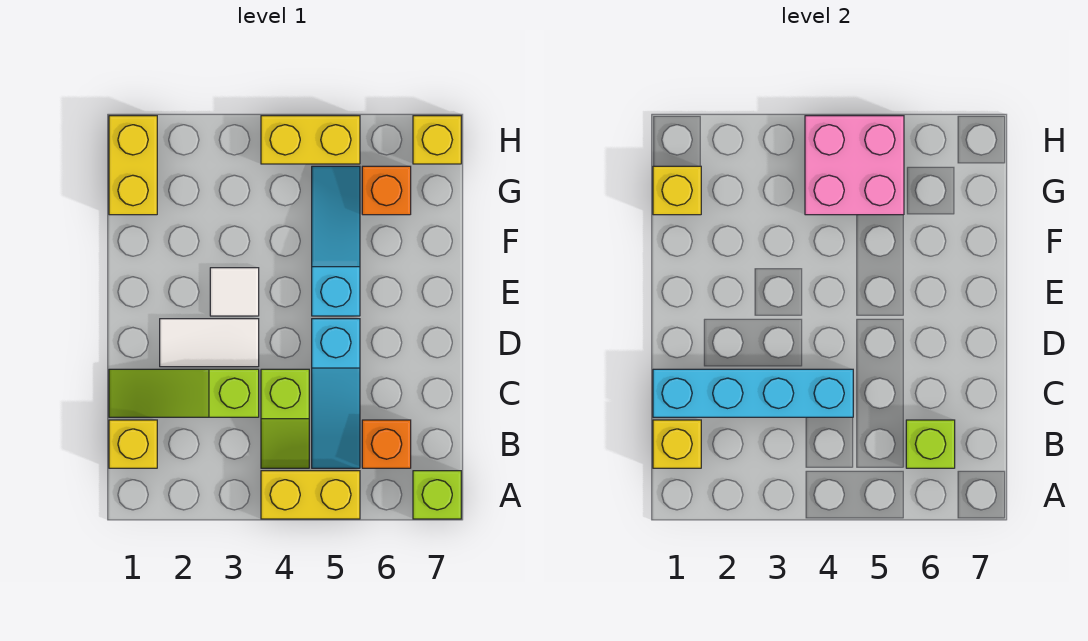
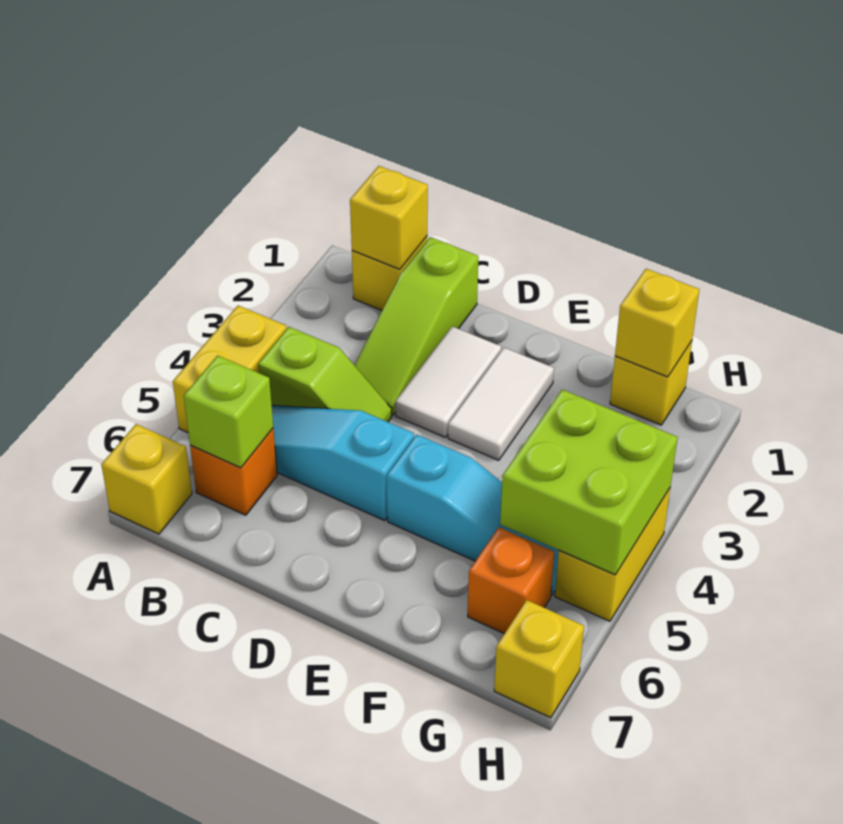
lime brick A7 level 1 -> yellow brick A7 level 1
lime slope B4:C4 level 1 top C -> lime slope B4:C4 level 1 top B
lime slope C1:C3 level 1 top 3 -> lime slope C1:C3 level 1 top 1
cyan brick C1:C4 level 2 -> none
white tile E3 level 1 -> white tile E2:E3 level 1
yellow brick G1:H1 level 1 -> yellow brick G1 level 1
pink brick G4:H5 level 2 -> lime brick G4:H5 level 2

